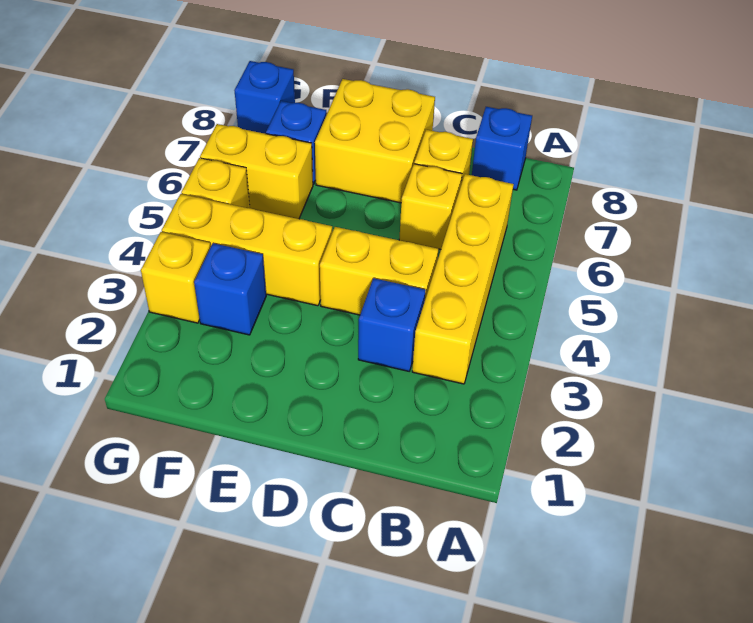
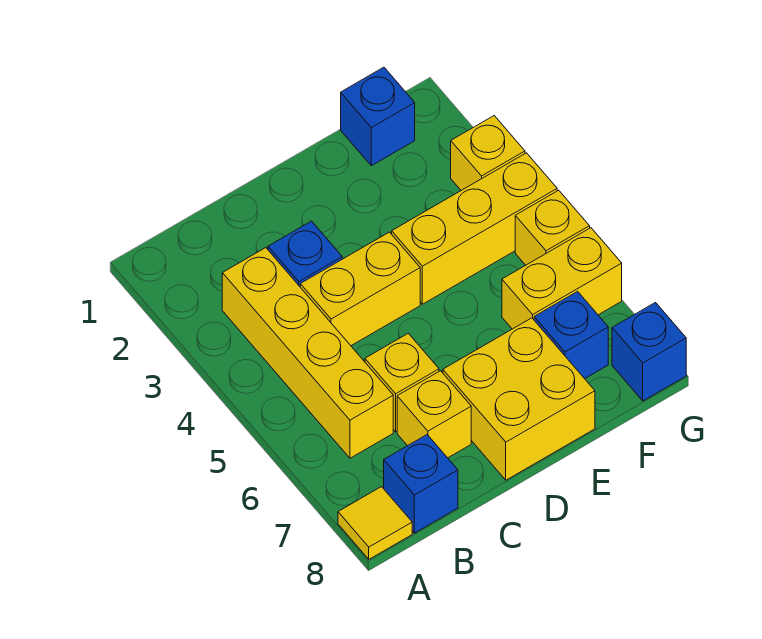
none -> yellow tile A8 level 1
blue brick F3 level 1 -> blue brick F1 level 1

